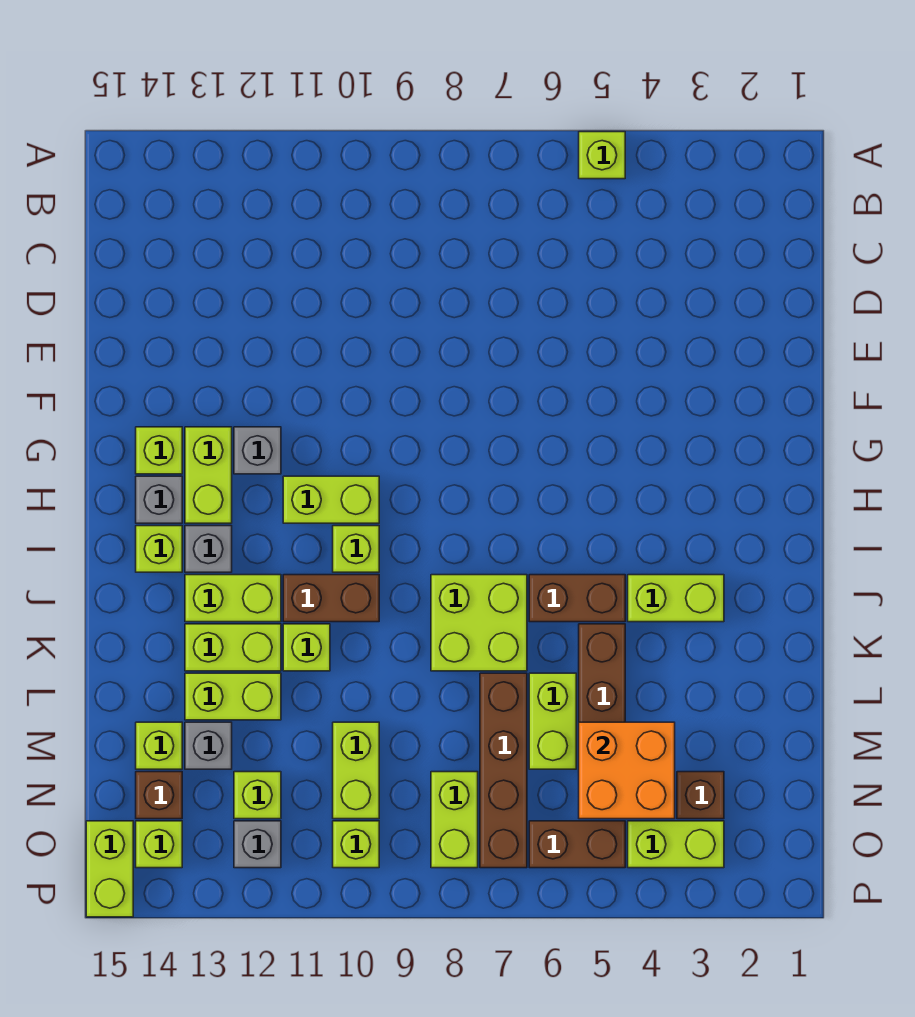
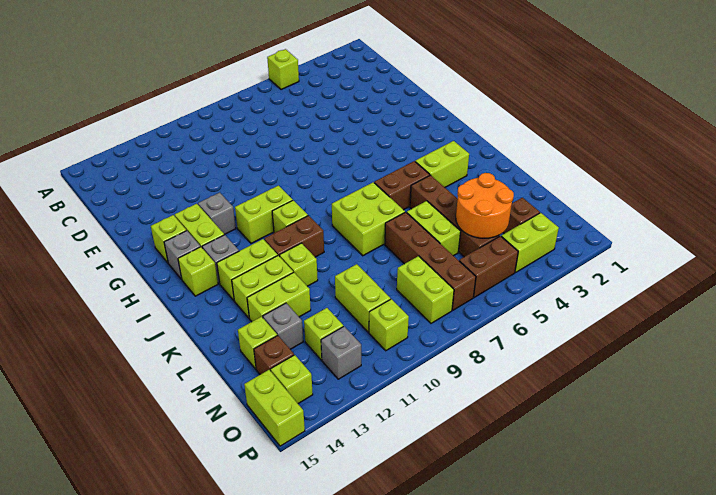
orange brick M4:N5 level 2 -> orange round brick M4:N5 level 2

